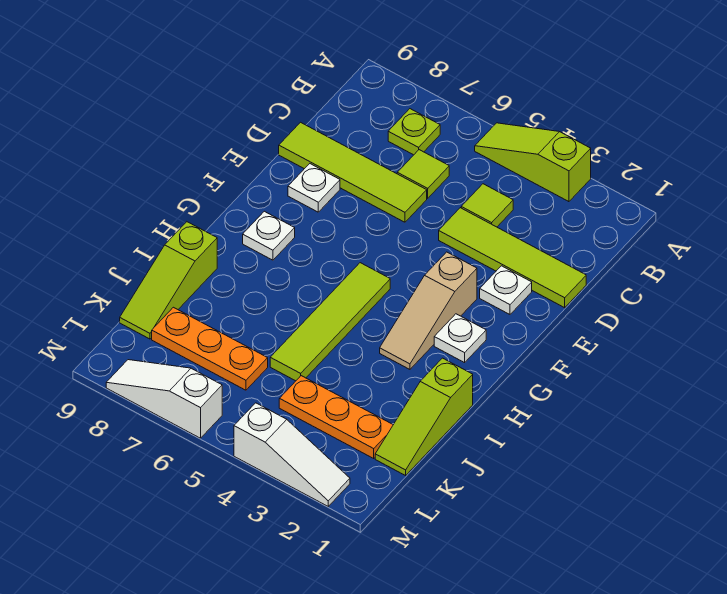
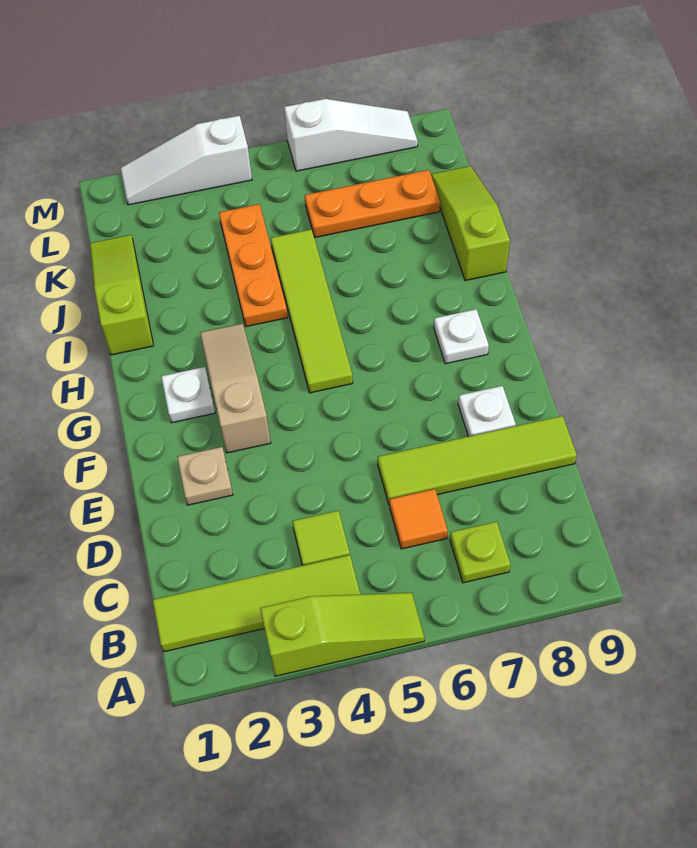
lime tile C6 level 1 -> orange tile C6 level 1
lime tile D1:D4 level 1 -> lime tile B1:B4 level 1
white plate E2 level 1 -> tan plate E2 level 1
orange plate K2:K4 level 1 -> orange plate I4:K4 level 1

